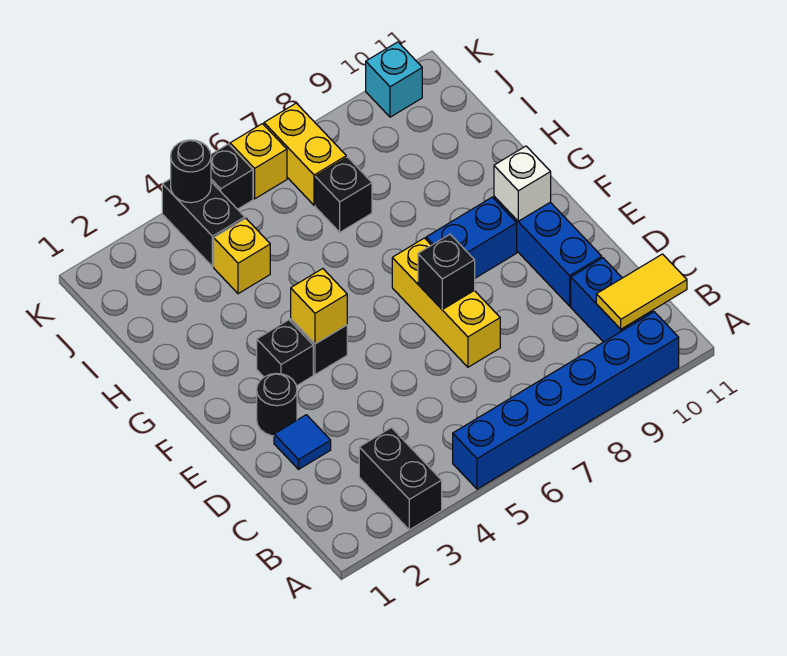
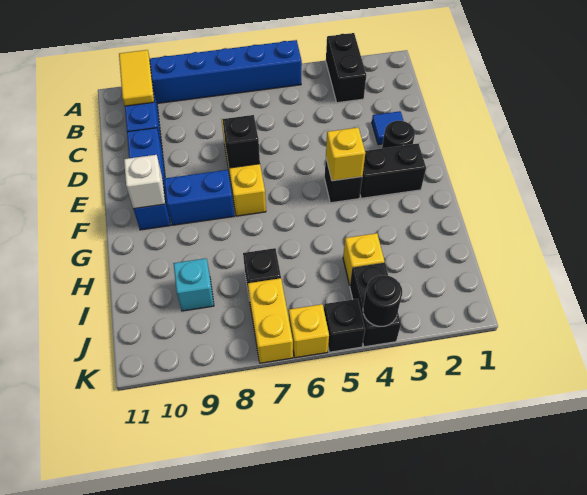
yellow tile B10:B11 level 2 -> yellow tile A10:B10 level 2
black brick F3 level 1 -> black brick F2:F3 level 1
cyan brick K10 level 1 -> cyan brick I9 level 1

